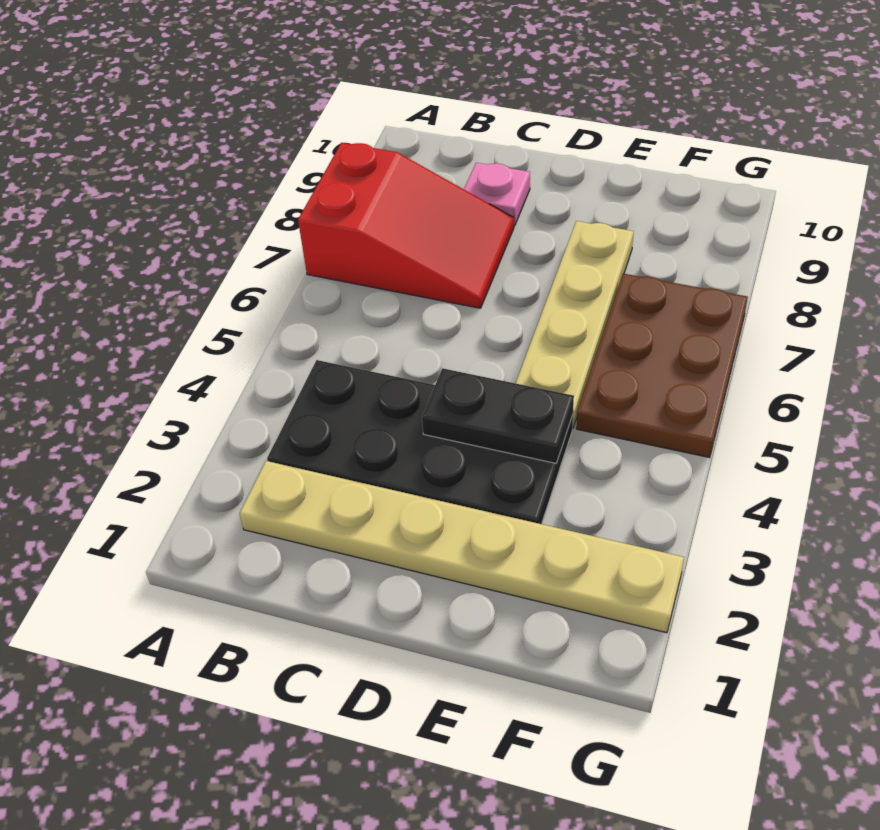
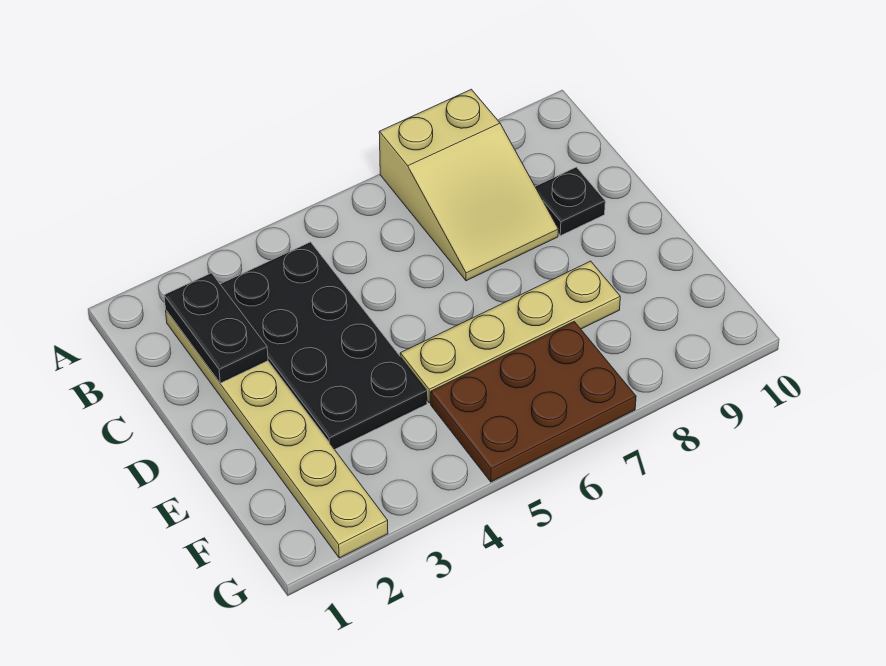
red slope A7:C8 level 1 top A -> tan slope A7:C8 level 1 top A
pink plate C9 level 1 -> black plate C9 level 1
black plate D4:E4 level 2 -> black plate B2:C2 level 2

